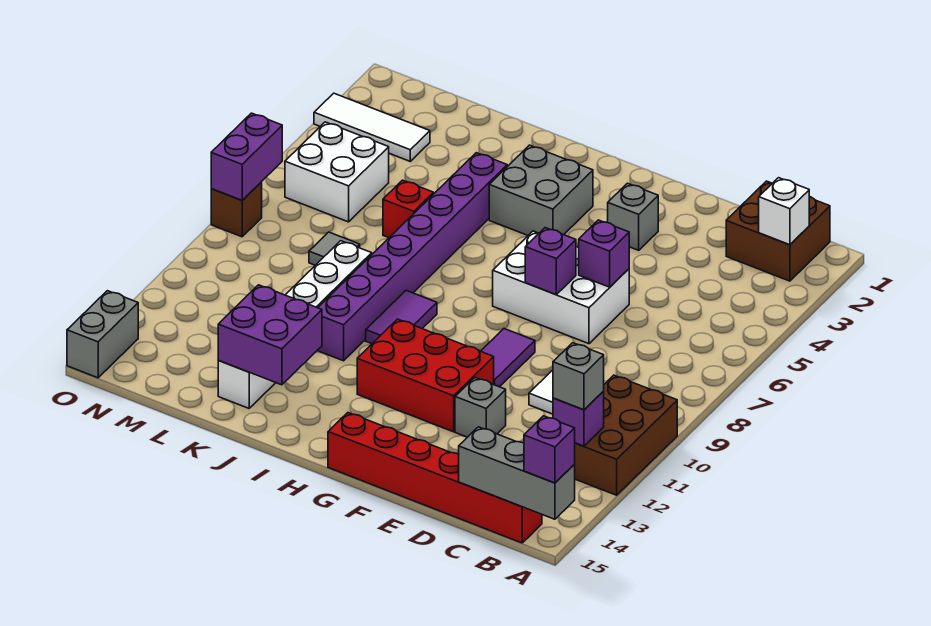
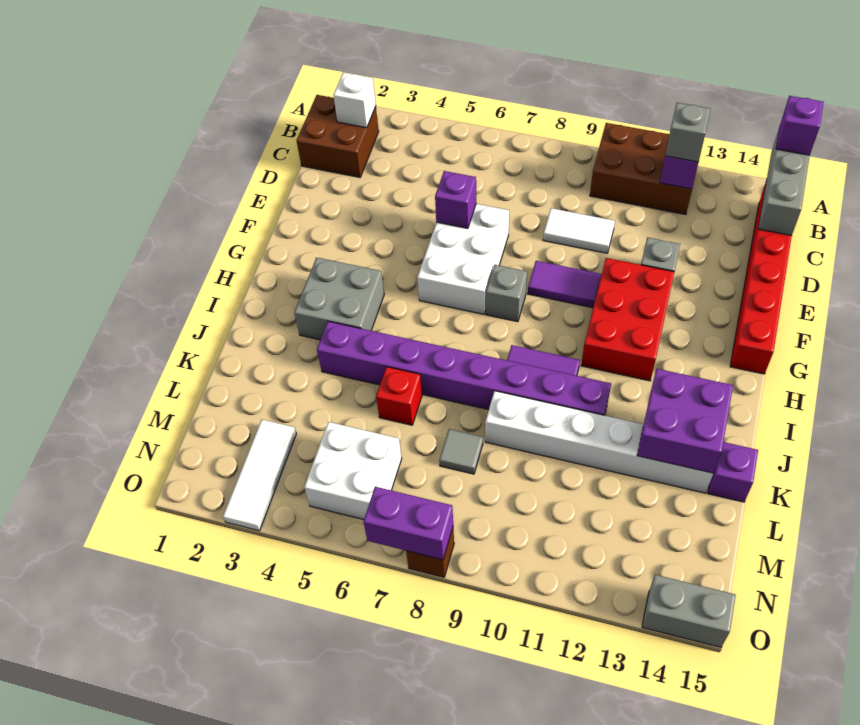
grey brick F3 level 1 -> grey brick G8 level 1
purple brick F7 level 2 -> purple brick K15 level 1

